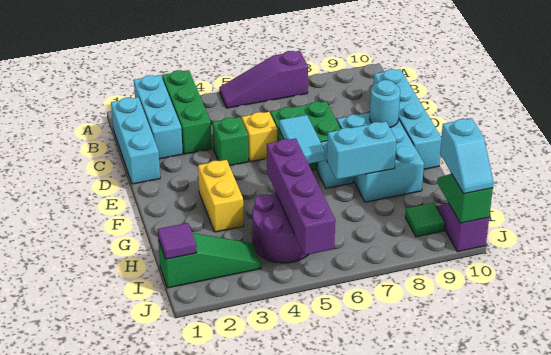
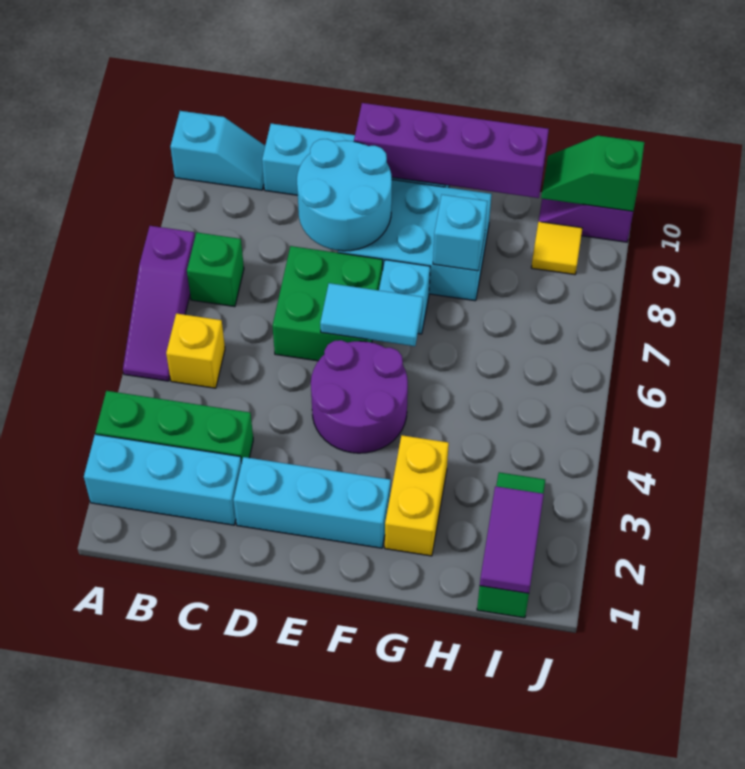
cyan brick B1:D1 level 1 -> cyan brick D2:F2 level 1
green brick D4 level 1 -> green brick B7 level 1
yellow brick D5 level 1 -> yellow brick B5 level 1
cyan round brick E9 level 2 -> cyan round brick D8:E9 level 2
yellow brick F3:G3 level 1 -> yellow brick G2:G3 level 1
purple brick G5:J5 level 2 -> purple brick E10:H10 level 2
cyan brick G7:G8 level 2 -> cyan brick G8 level 2
purple round brick H4:I5 level 1 -> purple round brick E4:F5 level 1
purple tile I1 level 2 -> purple tile I1:I2 level 2
green tile I9 level 1 -> yellow tile I9 level 1
cyan slope I10:J10 level 3 top I -> cyan slope A10:B10 level 1 top A

